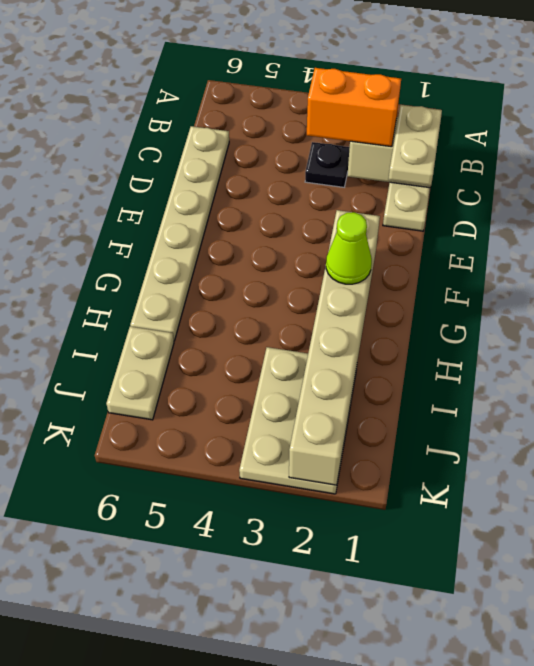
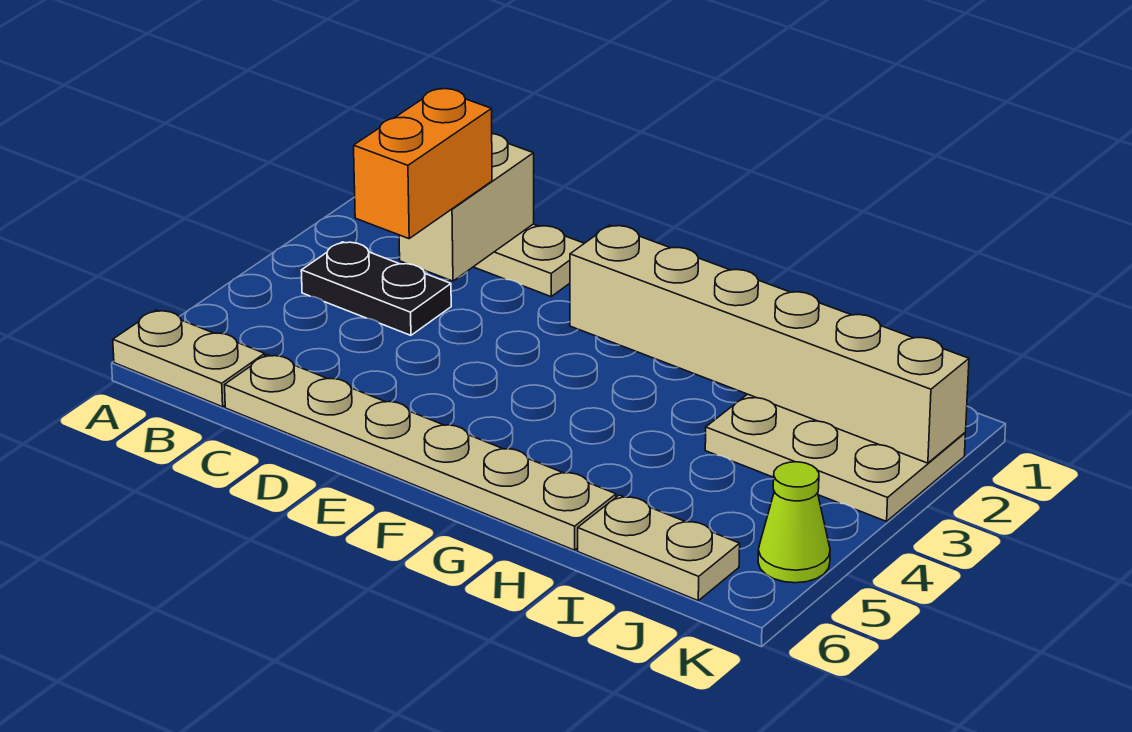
tan plate C1:D1 level 3 -> tan plate A6:B6 level 1
black plate C3 level 1 -> black plate B3:C3 level 1
lime cone G2 level 3 -> lime cone K5 level 1

